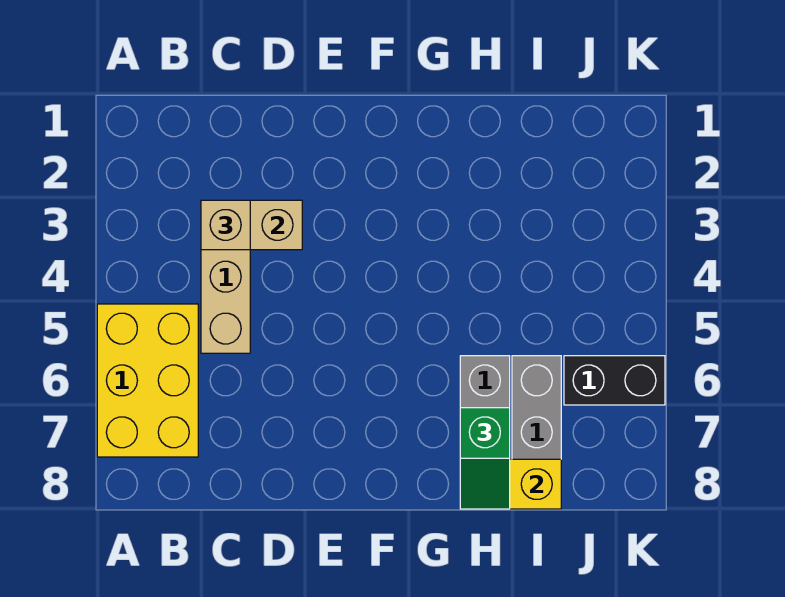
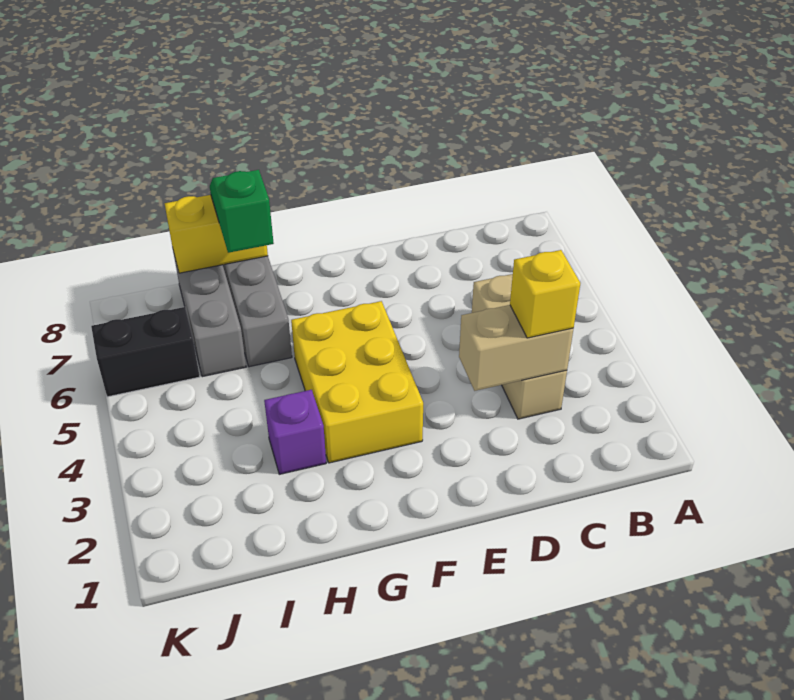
yellow brick A5:B7 level 1 -> yellow brick F3:G5 level 1
tan brick C3 level 3 -> yellow brick C3 level 3
none -> purple brick H3 level 1

